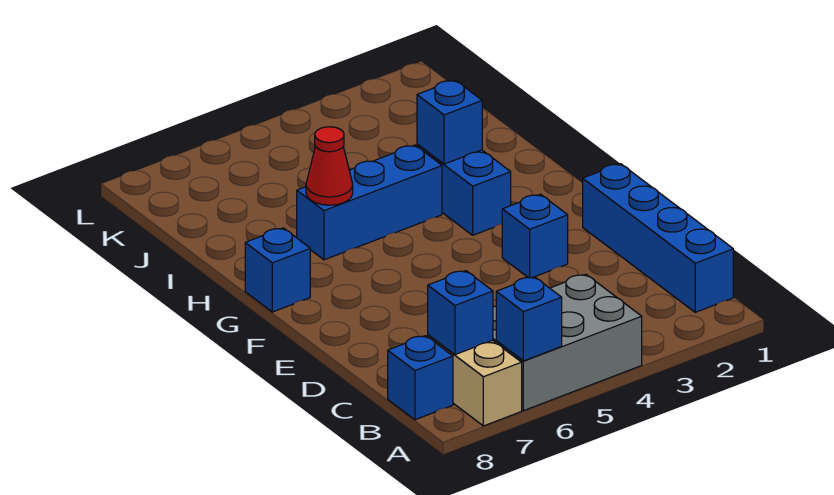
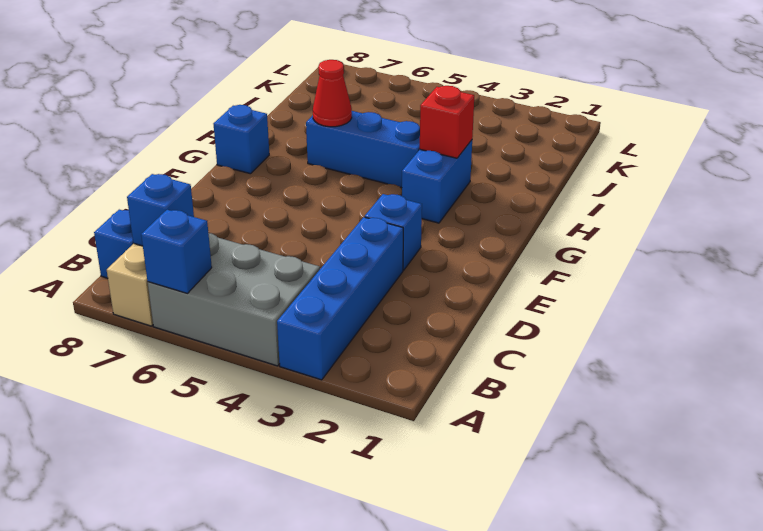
blue brick B1:E1 level 1 -> blue brick A3:D3 level 1
blue brick H3 level 2 -> red brick H3 level 2

